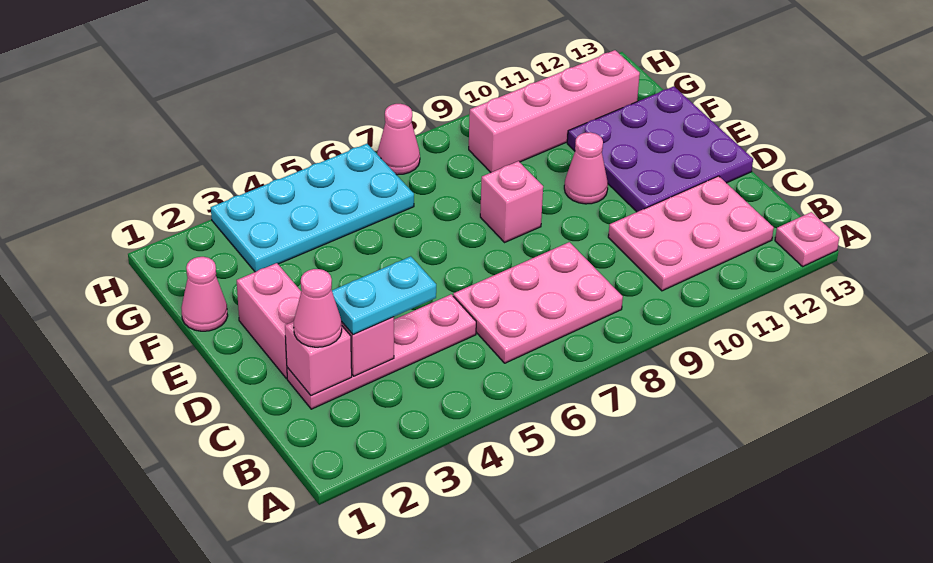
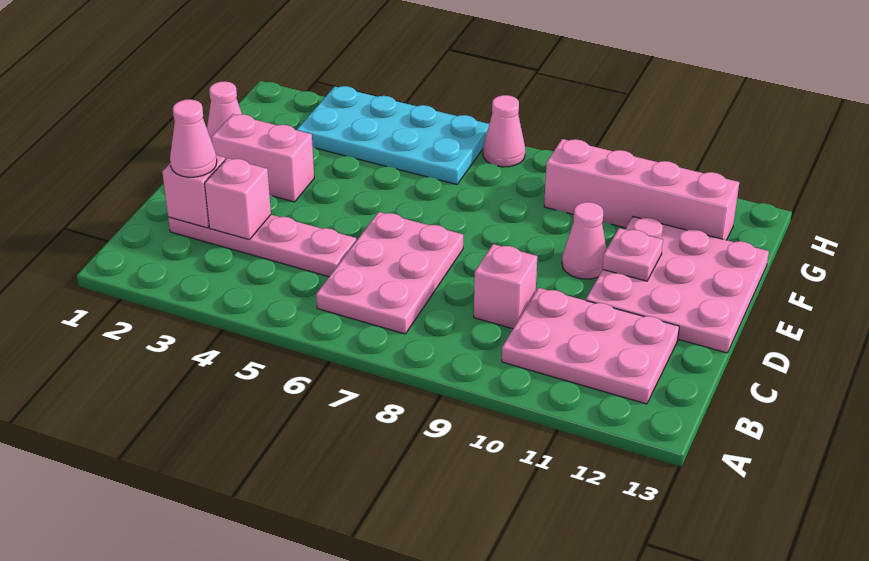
pink plate A13 level 1 -> pink plate E11 level 2
pink plate B6:C8 level 1 -> pink plate B6:D7 level 1
cyan plate C3:C4 level 3 -> none
pink brick D2:E2 level 1 -> pink brick E2:E3 level 1
purple plate D11:F13 level 1 -> pink plate D11:F13 level 1
pink brick E8 level 1 -> pink brick C9 level 1

